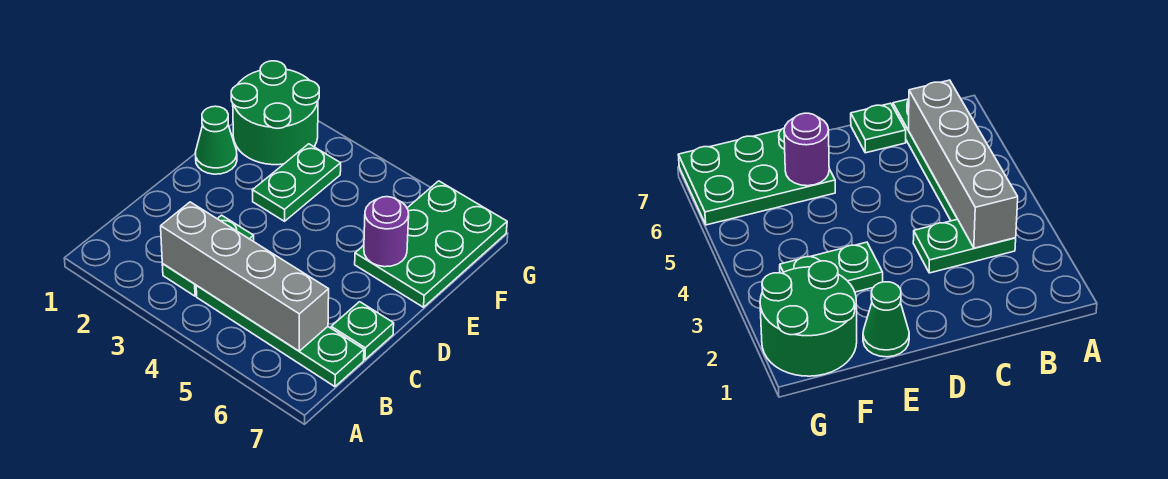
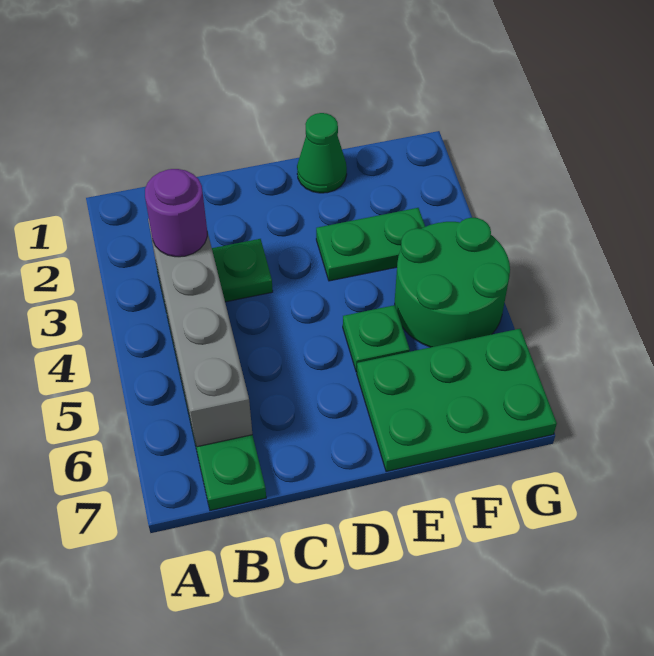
green plate C7 level 1 -> green plate E5 level 1
purple round brick E6 level 2 -> purple round brick B3 level 3
green round brick F1:G2 level 1 -> green round brick F4:G5 level 1

